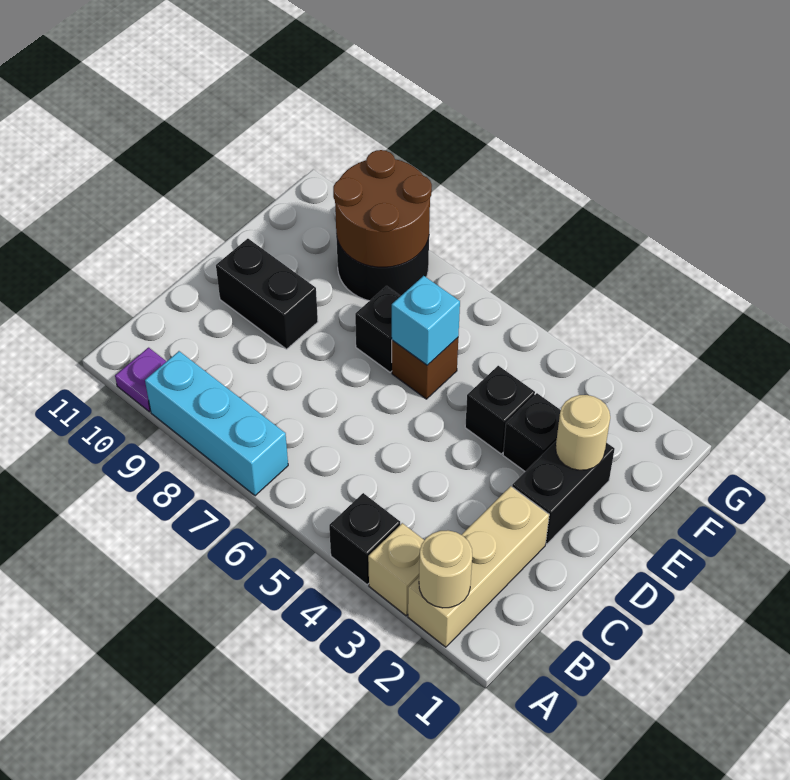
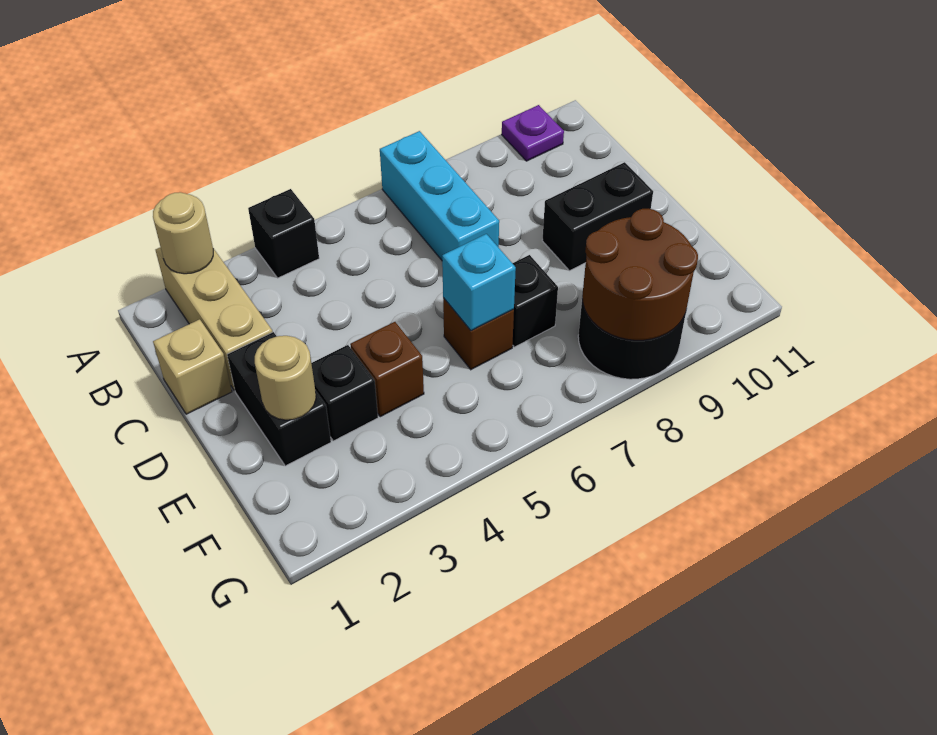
tan brick A3 level 1 -> tan brick C1 level 1
cyan brick A7:A9 level 1 -> cyan brick A7:C7 level 1
black brick E4 level 1 -> brown brick E4 level 1

